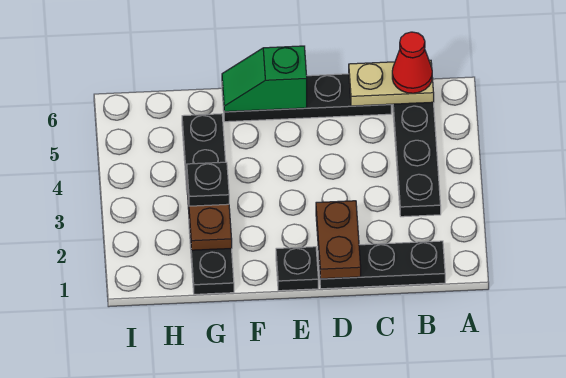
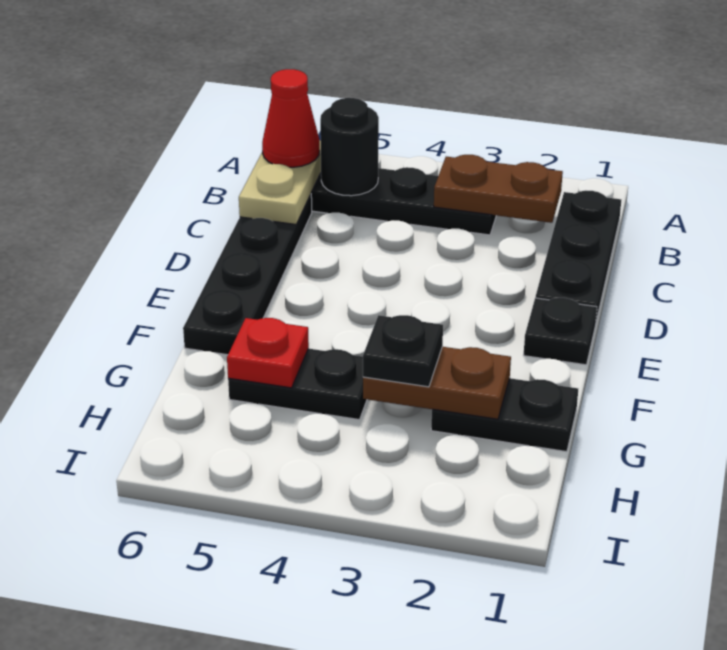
none -> black round brick B5 level 2
brown plate D1:D2 level 2 -> brown plate B2:B3 level 2
green slope E6:F6 level 2 top E -> none
none -> red plate G5 level 2

